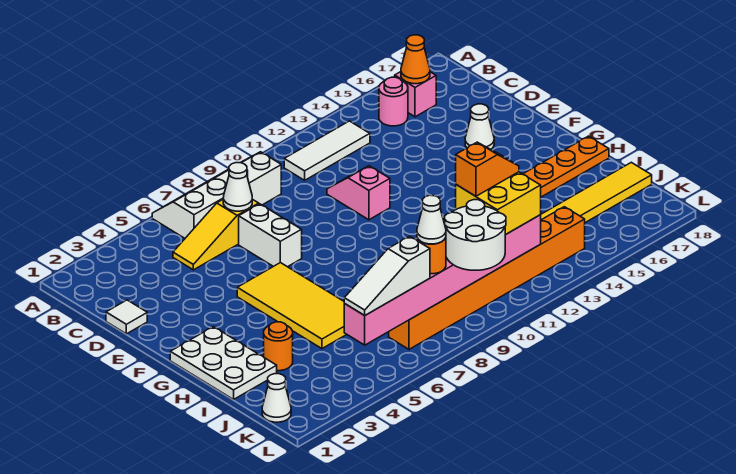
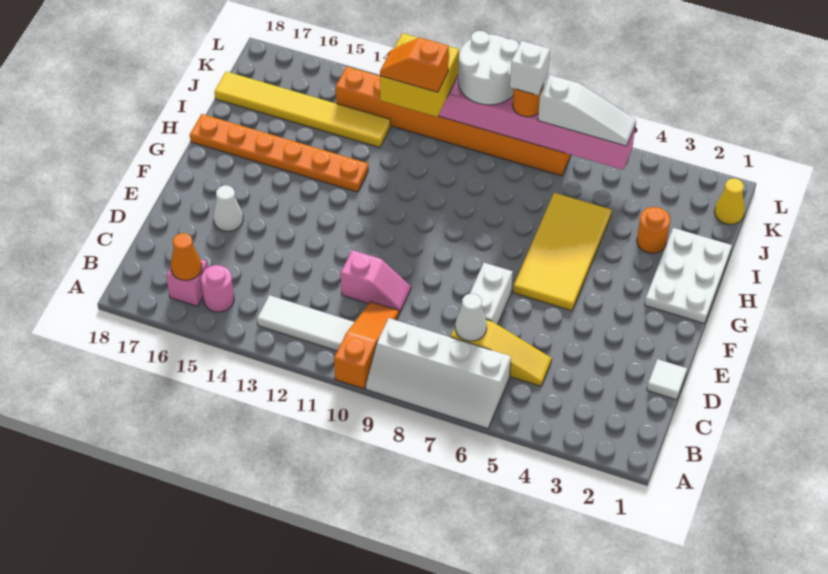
none -> orange slope A10:C10 level 1 top A
pink slope D11:E11 level 1 top E -> pink slope D10:D11 level 1 top 11
white cone K1 level 1 -> yellow cone K1 level 1
white cone K8 level 4 -> white brick K8 level 4

